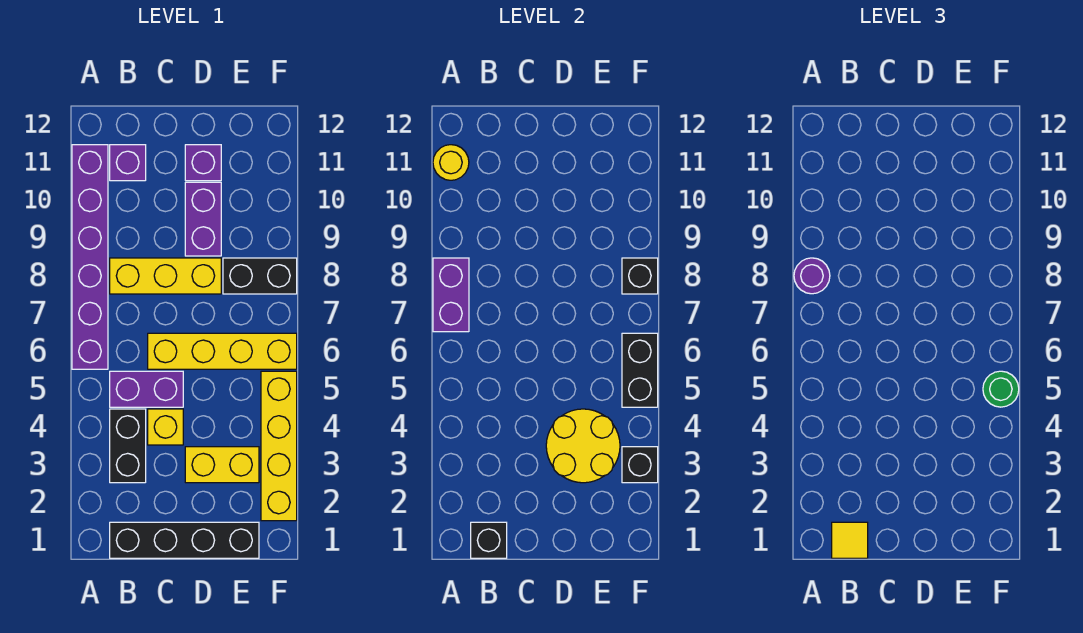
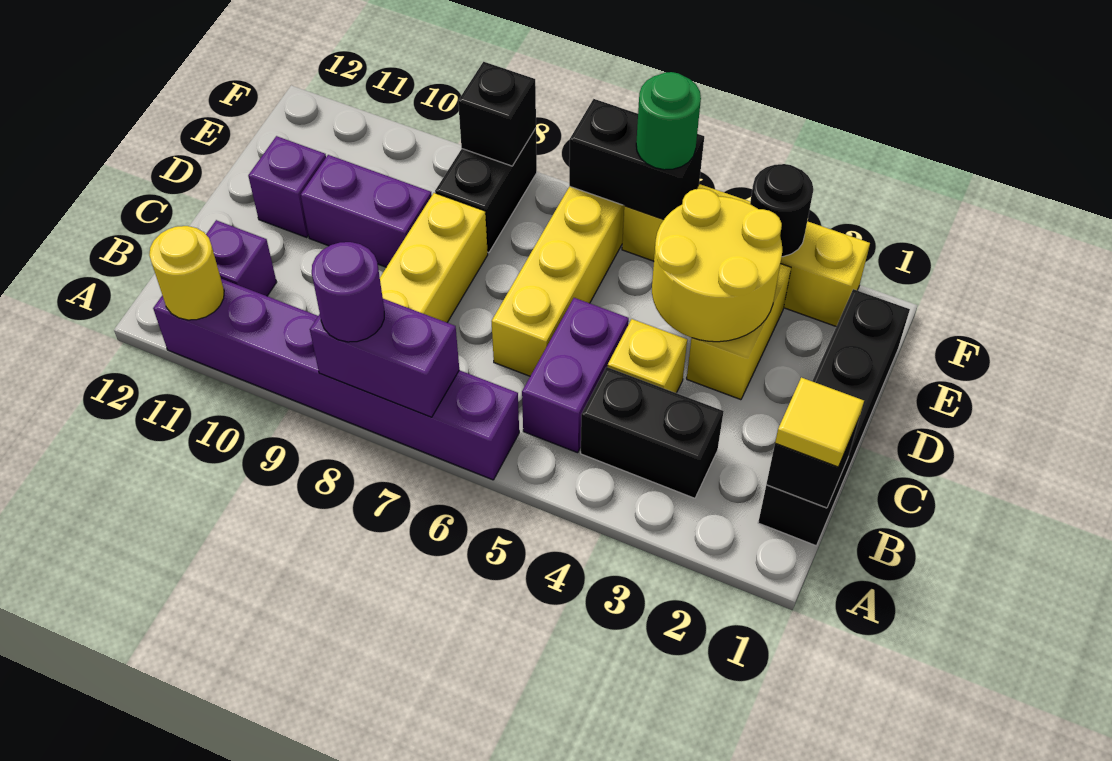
black brick F3 level 2 -> black round brick F3 level 2

